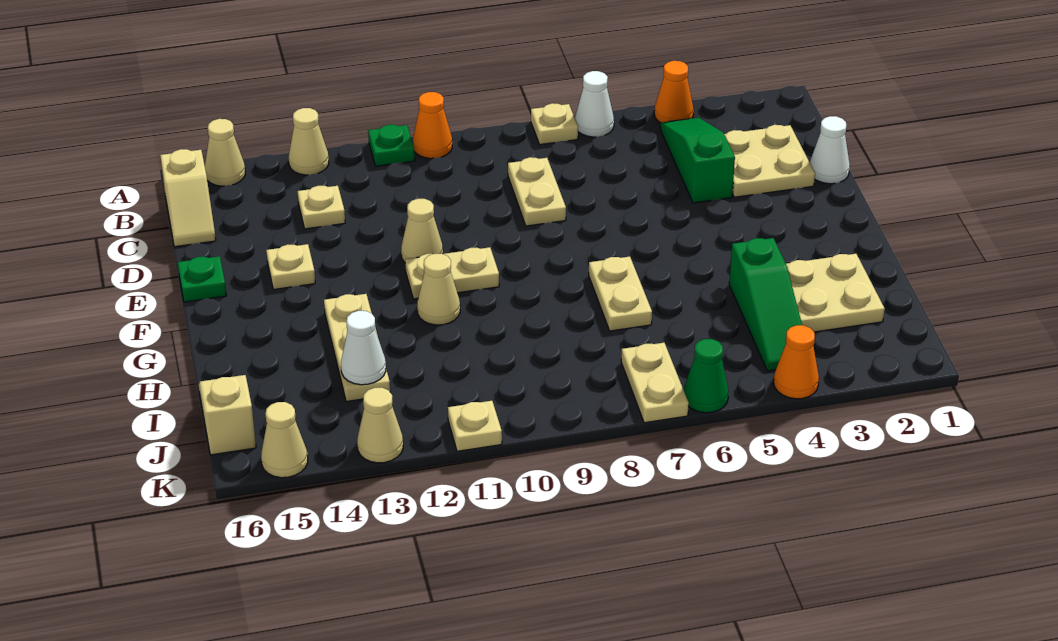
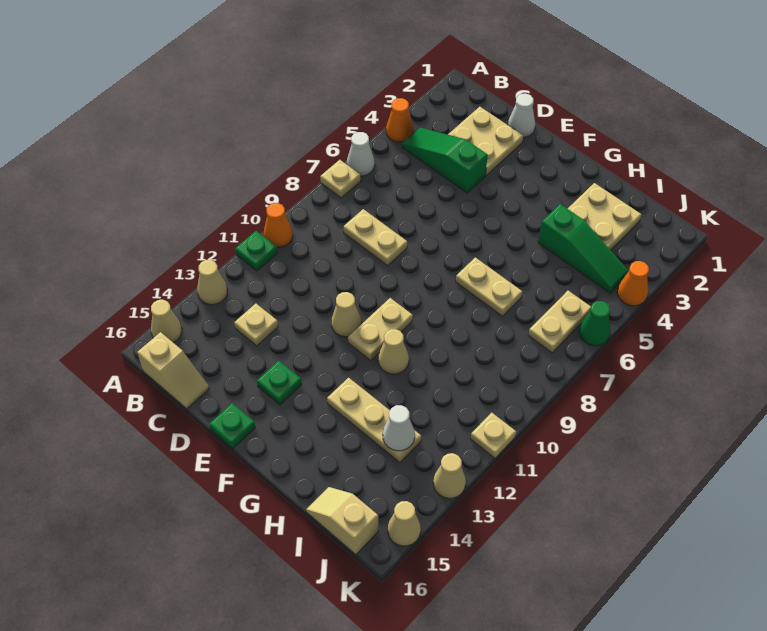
tan plate E14 level 1 -> green plate E14 level 1
tan plate J7:K7 level 1 -> tan plate J6:J7 level 1

